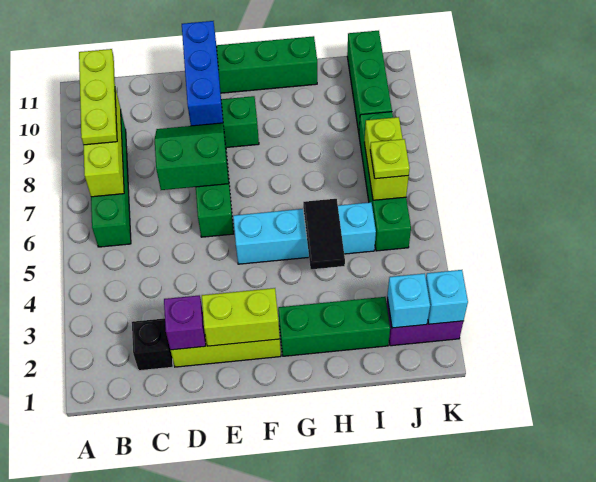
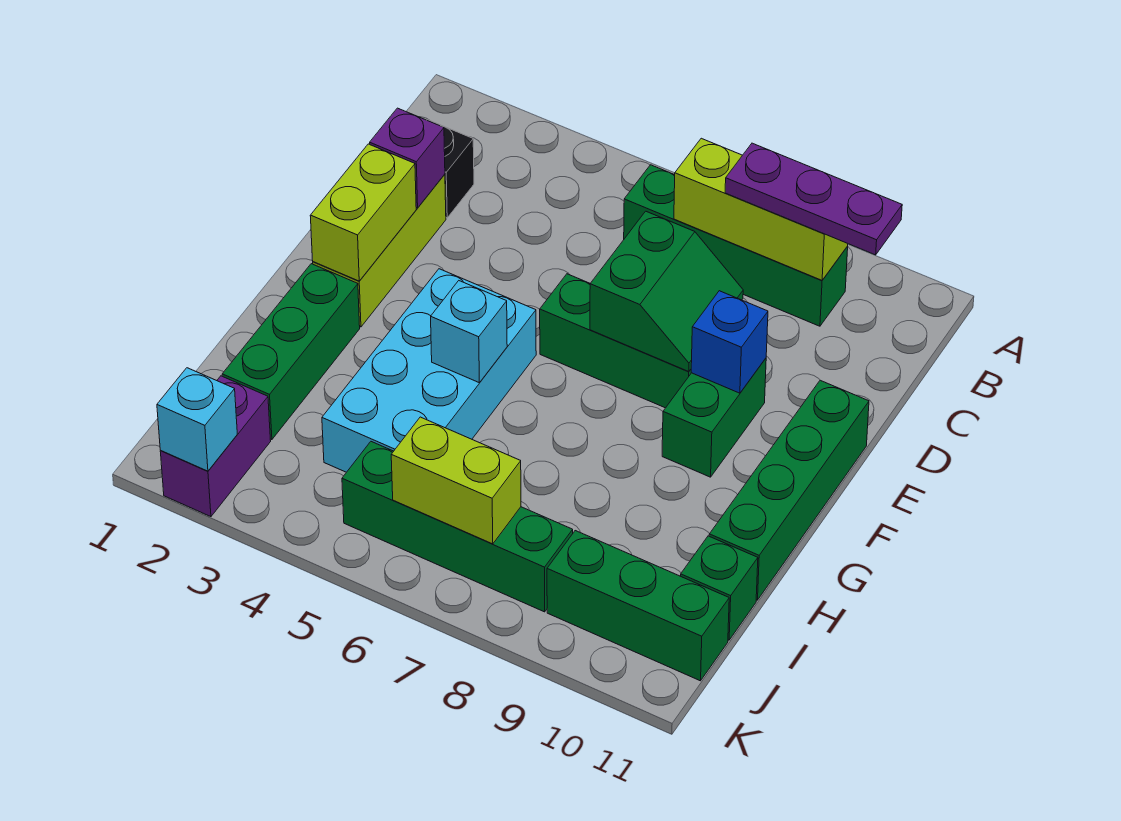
lime plate B8:B10 level 3 -> purple plate B8:B10 level 3
blue brick E9:E11 level 2 -> blue brick E9 level 2
cyan brick F5:I5 level 1 -> cyan brick F4:I5 level 1
black tile H4:H5 level 2 -> none
none -> green brick I11 level 1
cyan brick J2 level 2 -> cyan brick G5 level 2
lime plate J6 level 3 -> none

